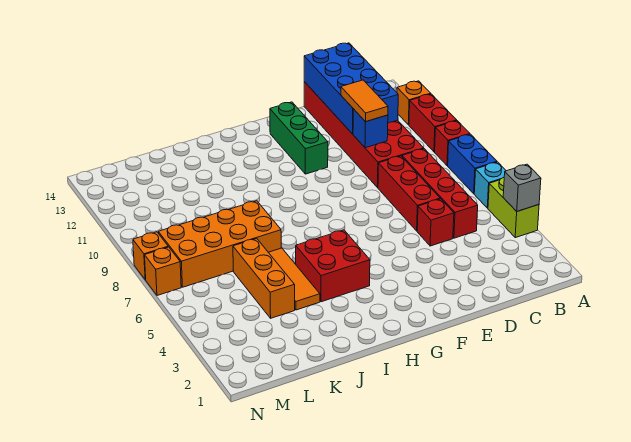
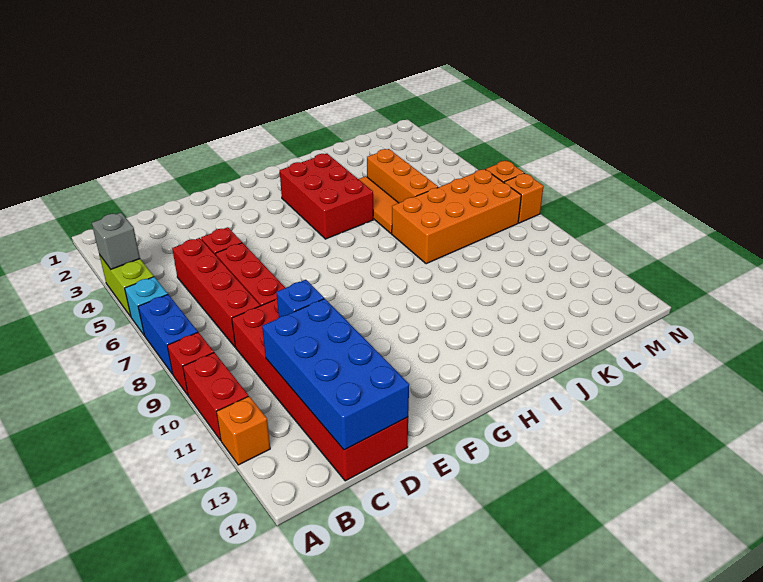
orange tile D10:D11 level 3 -> none
green brick F11:F13 level 1 -> none
red brick H4:I5 level 1 -> red brick H3:I5 level 1

